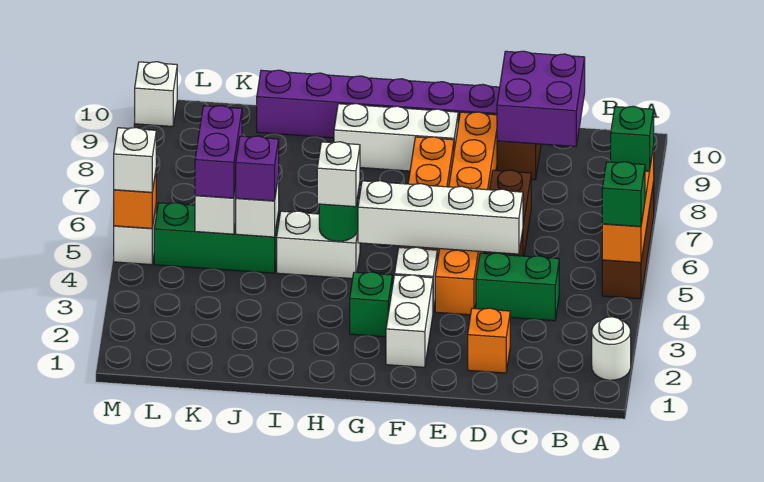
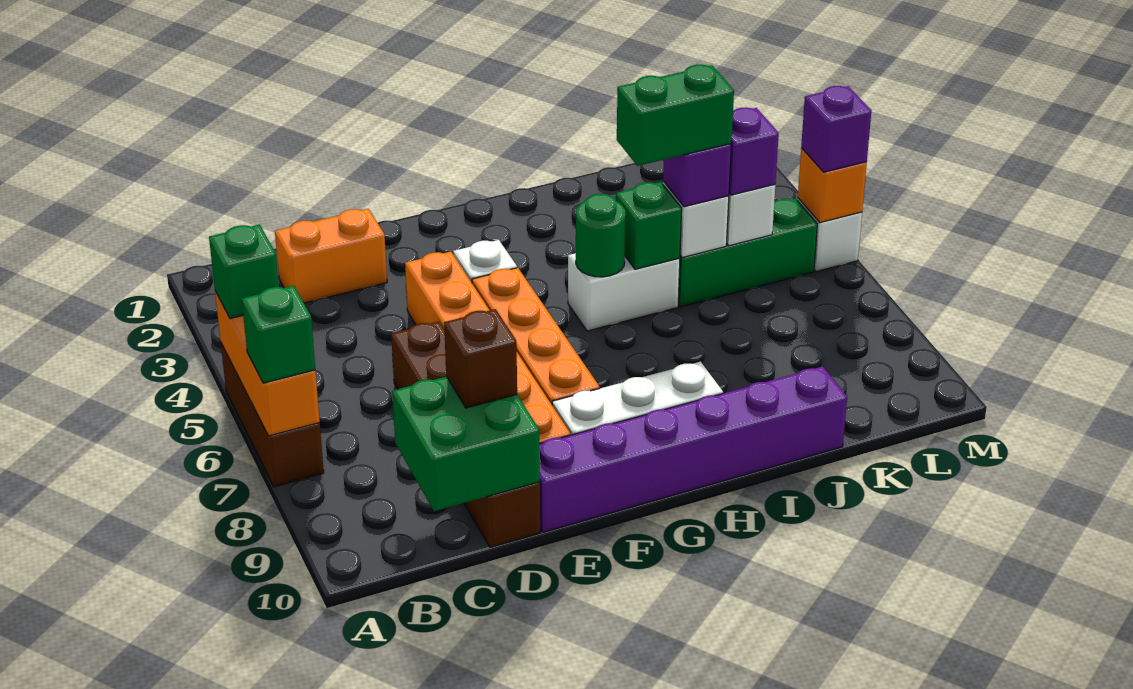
white round brick A2 level 1 -> none
green brick C4:D4 level 1 -> green brick I5:J5 level 4
purple brick C9:D10 level 2 -> green brick C9:D10 level 2
orange brick D2 level 1 -> orange brick C2:D2 level 1
white brick D5:G5 level 2 -> none
none -> brown brick D9 level 3
white brick F2:F3 level 1 -> none
green brick G3 level 1 -> green brick I5 level 2
white brick H5 level 3 -> none
purple brick K5:K6 level 3 -> purple brick K5 level 3
white brick M5 level 3 -> purple brick M5 level 3
white brick M10 level 1 -> none

